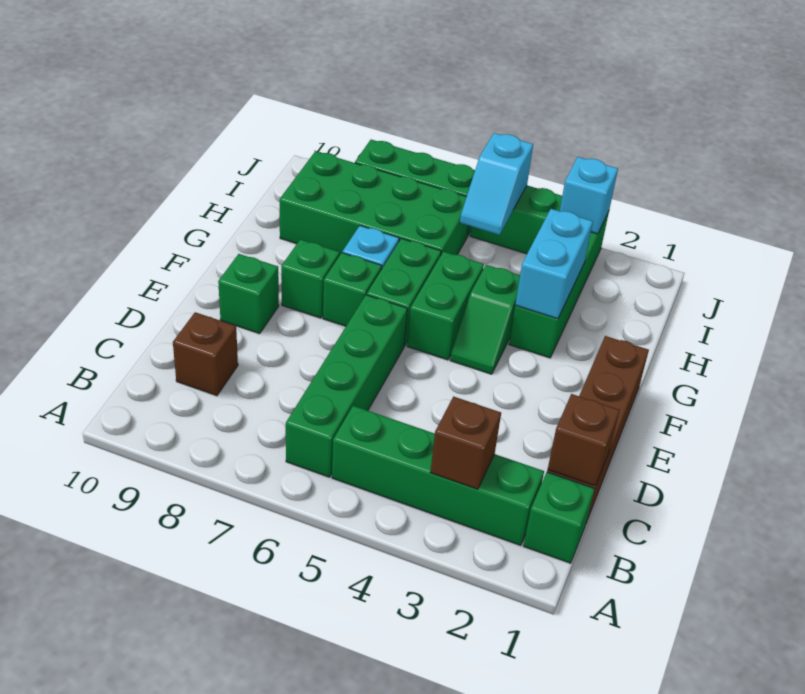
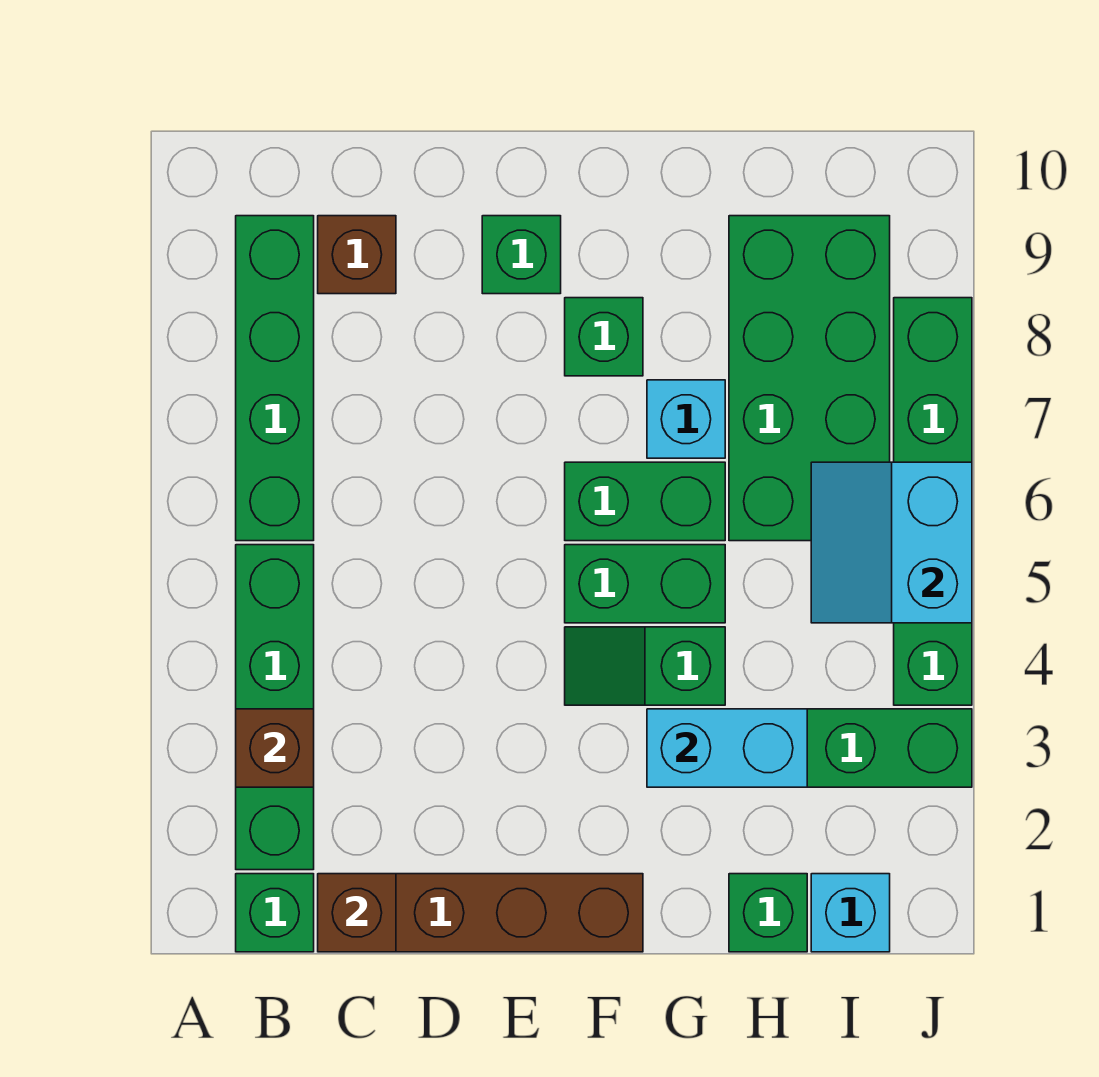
green brick B6:E6 level 1 -> green brick B6:B9 level 1
green brick F7 level 1 -> green brick H1 level 1
cyan slope I5:J5 level 2 top J -> cyan slope I5:J6 level 2 top J
cyan brick J3 level 2 -> cyan brick I1 level 1

